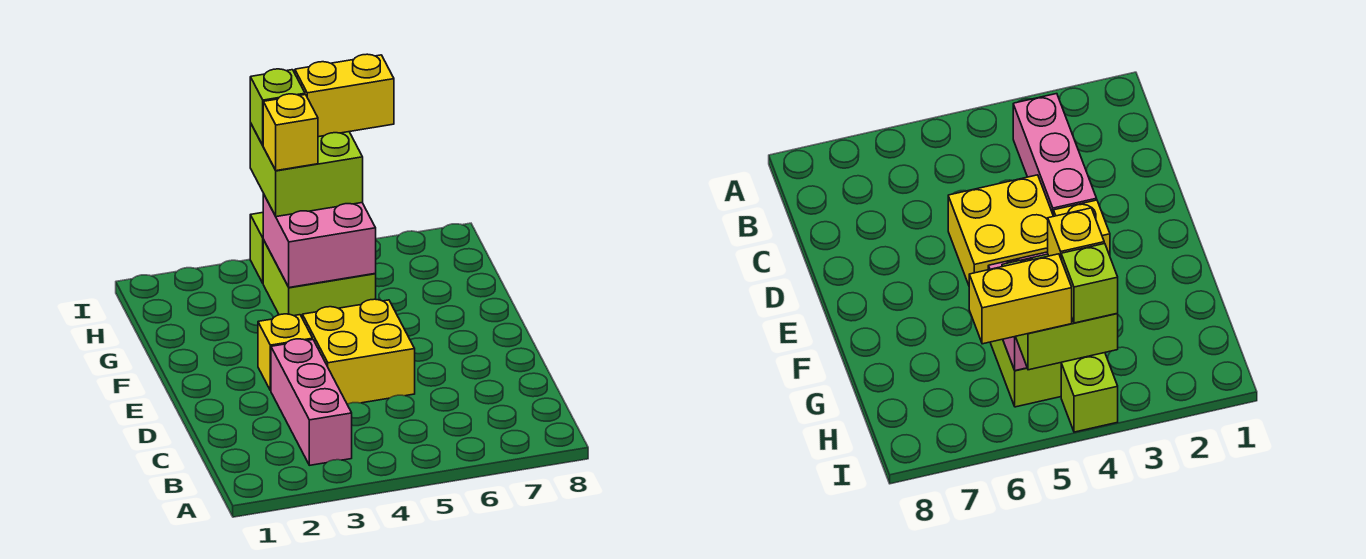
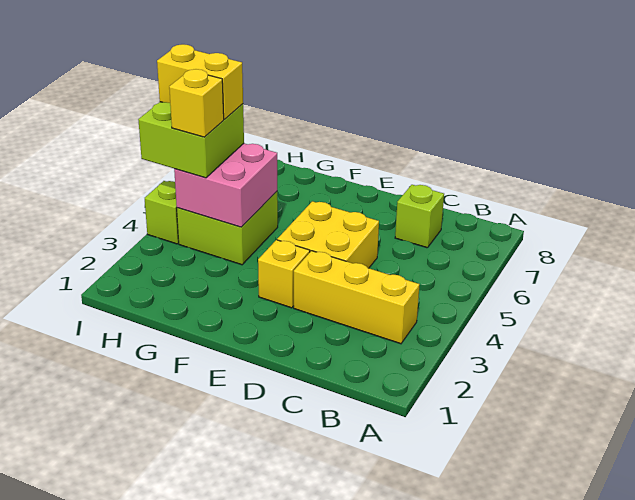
pink brick B3:D3 level 1 -> yellow brick B3:D3 level 1
lime brick I4 level 4 -> lime brick C7 level 1
yellow brick I5:I6 level 4 -> yellow brick H5:I5 level 4

